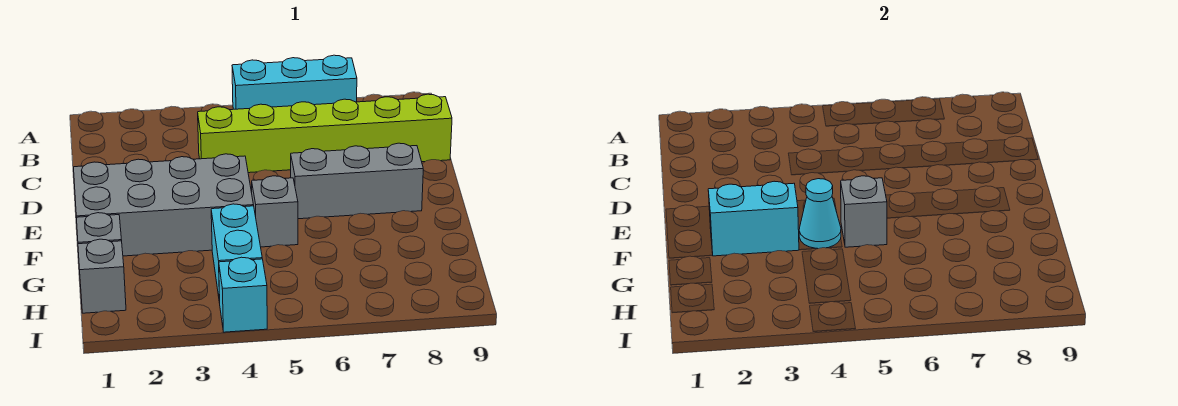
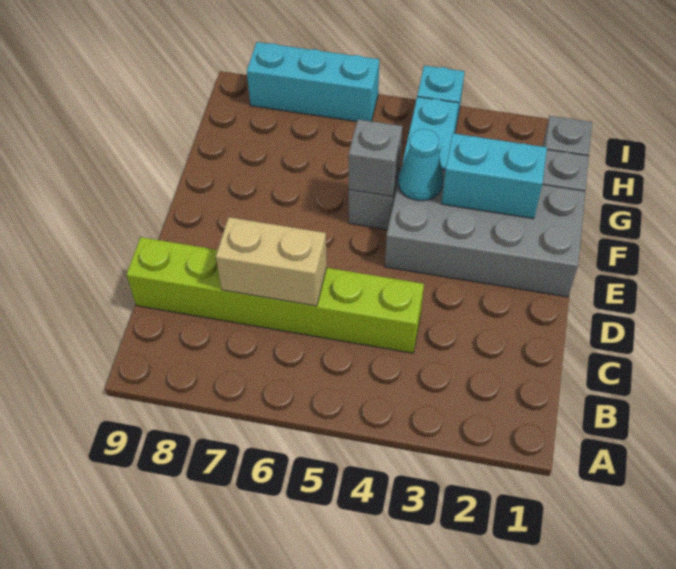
cyan brick A5:A7 level 1 -> cyan brick I6:I8 level 1
none -> tan brick C6:C7 level 2
grey brick E6:E8 level 1 -> none

